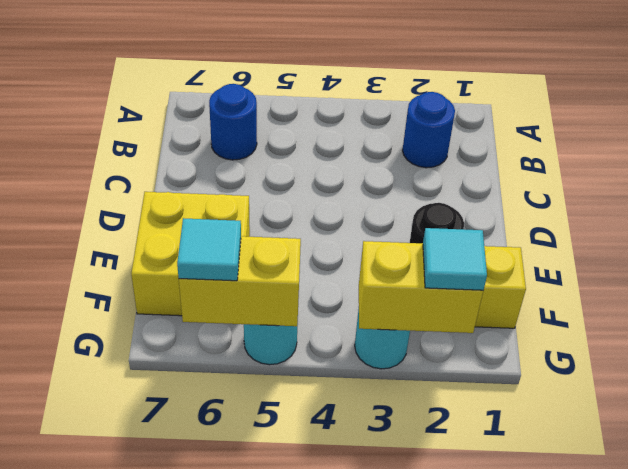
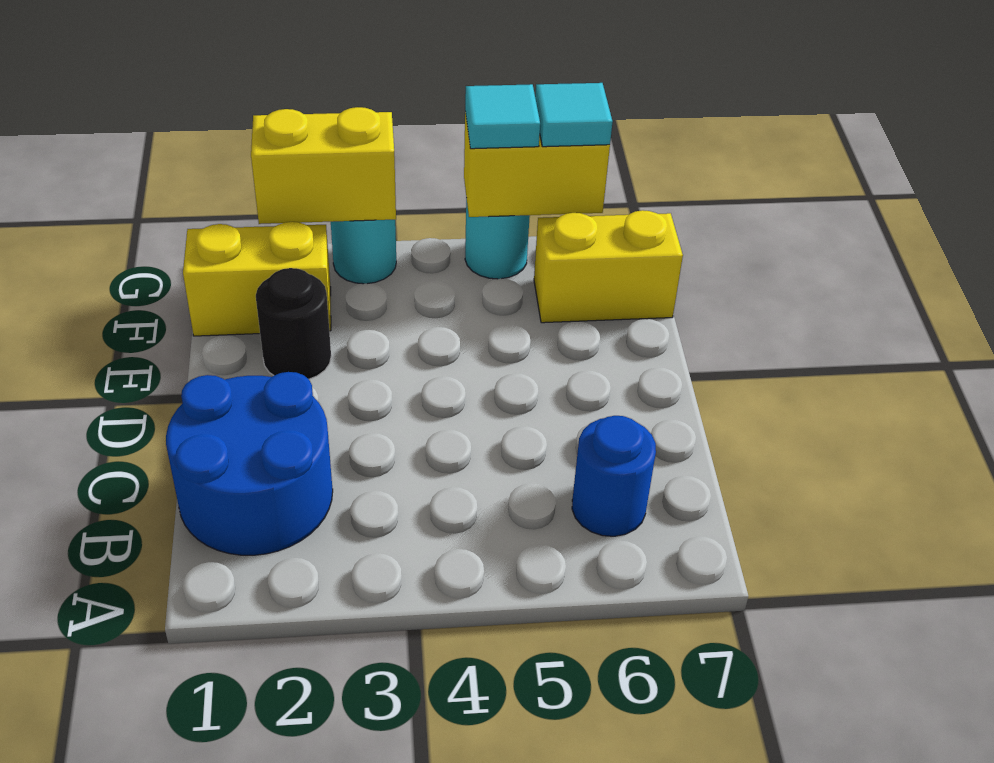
blue round brick B2 level 1 -> blue round brick B1:C2 level 1
yellow brick E6:F7 level 1 -> yellow brick F6:F7 level 1
cyan tile G2 level 3 -> cyan tile G5 level 3

